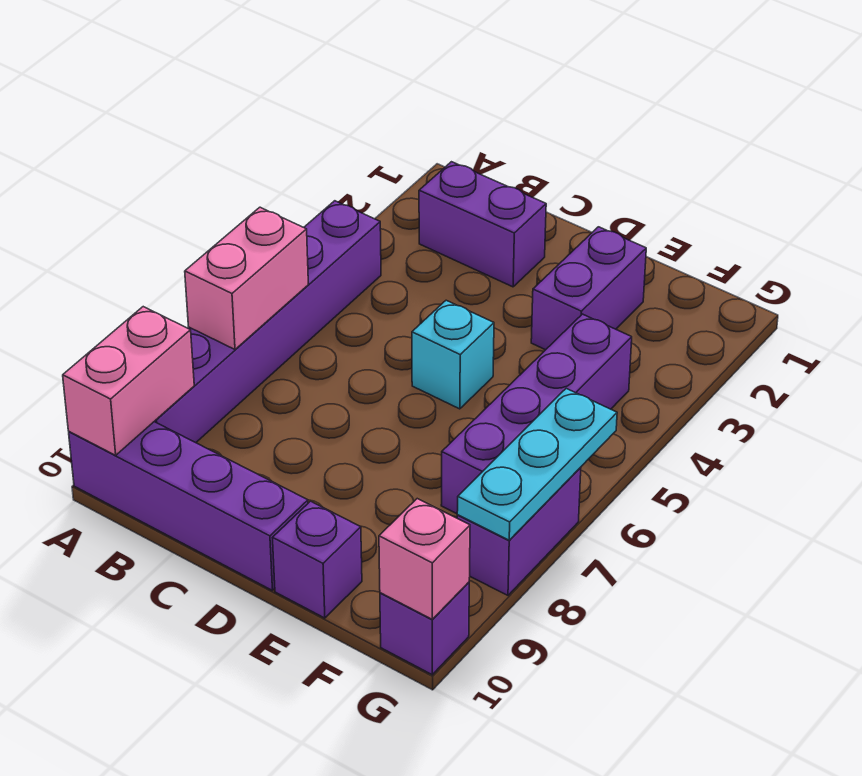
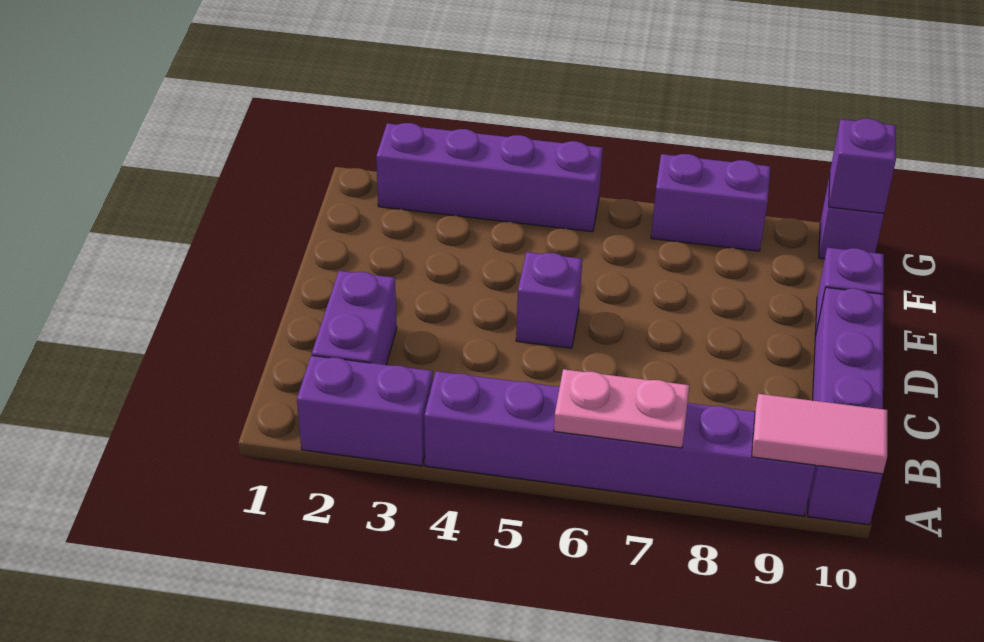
pink brick A6:A7 level 2 -> pink plate A6:A7 level 2
pink brick A9:A10 level 2 -> pink tile A9:A10 level 2
cyan brick D5 level 1 -> purple brick D5 level 1
purple brick E2:E3 level 1 -> purple brick A2:A3 level 1
purple brick F4:F7 level 1 -> purple brick G2:G5 level 1
cyan plate G6:G8 level 2 -> none
pink brick G10 level 2 -> purple brick G10 level 2

